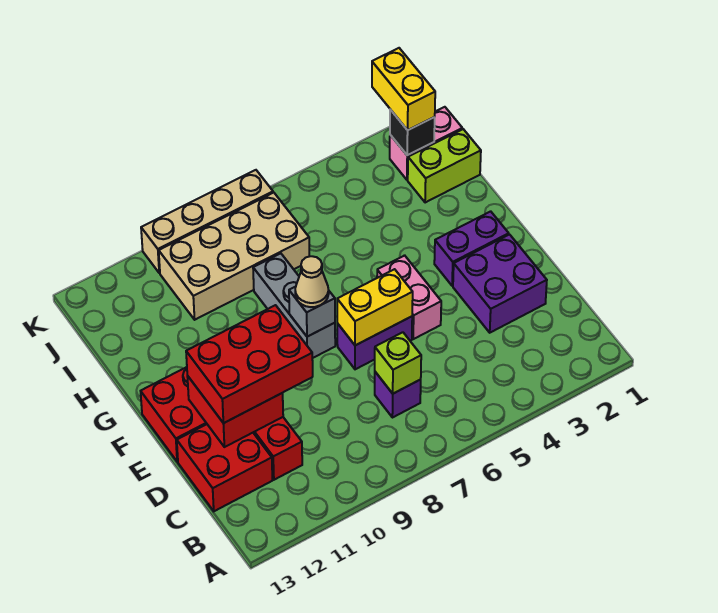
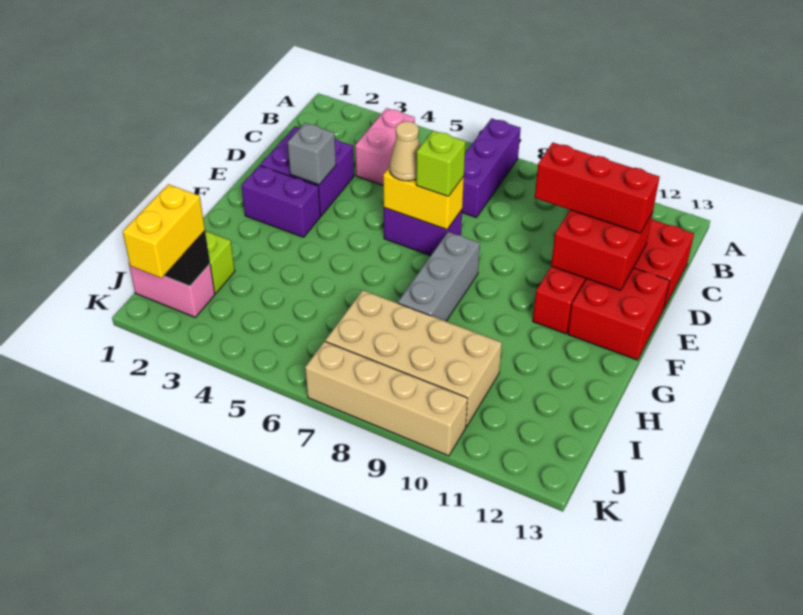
purple brick C7 level 1 -> purple brick A7:C7 level 1
lime brick C7 level 2 -> lime brick E7 level 3
red brick D10:E12 level 3 -> red brick D10:D12 level 3
pink brick E5:F5 level 1 -> pink brick B4:C4 level 1
grey brick F8 level 2 -> grey brick E3 level 2
tan cone F8 level 3 -> tan cone E6 level 3

